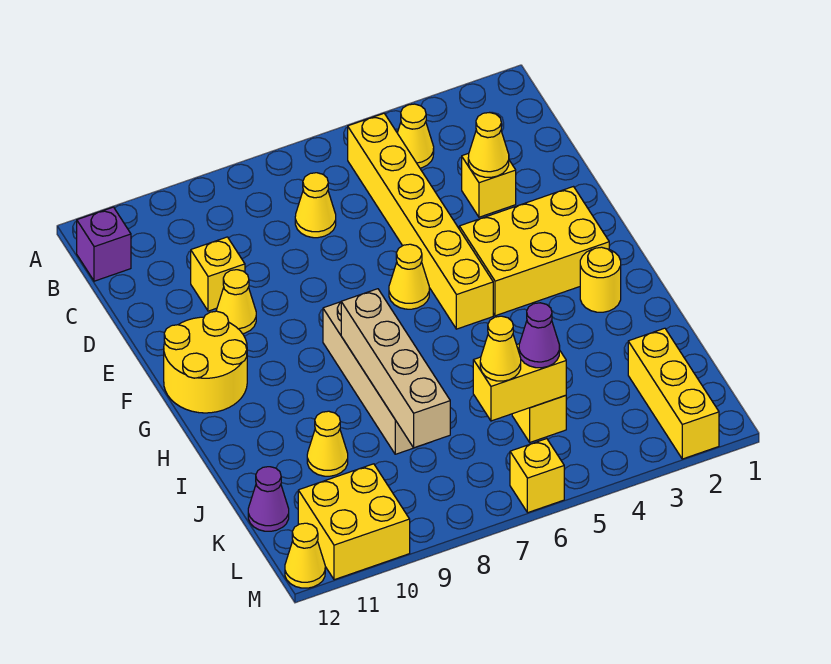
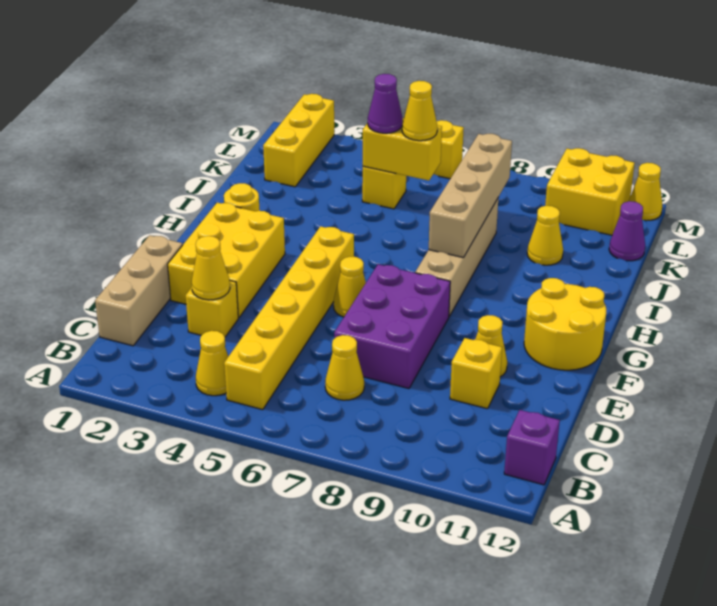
none -> tan brick C1:E1 level 1
none -> purple brick D7:F8 level 1
yellow brick F2:G4 level 1 -> yellow brick E2:G3 level 1

